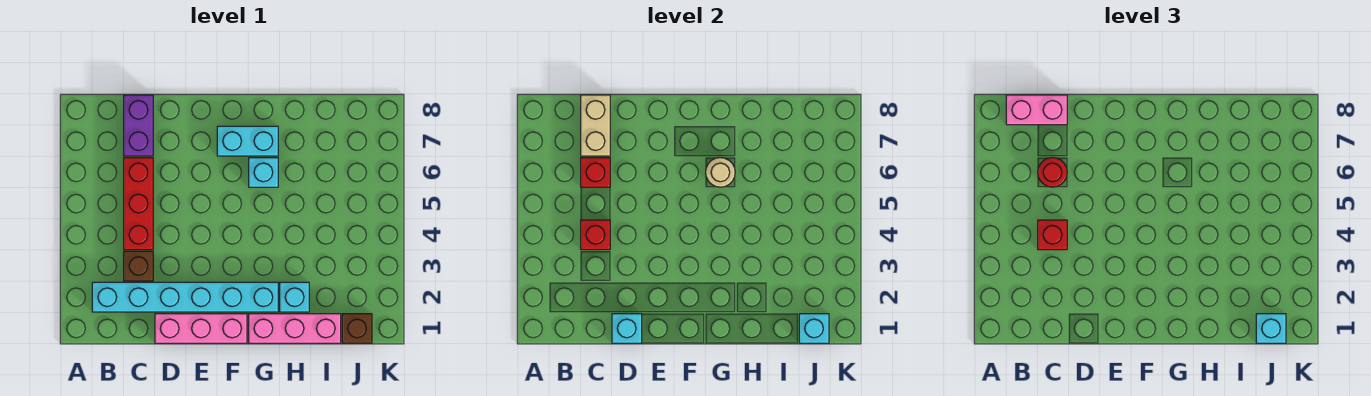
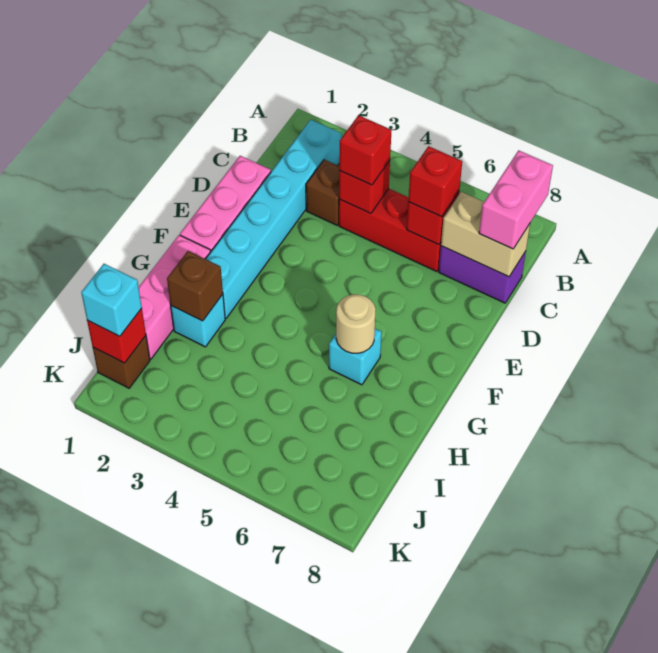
red round brick C6 level 3 -> red brick C6 level 3
cyan brick D1 level 2 -> none
cyan brick F7:G7 level 1 -> none
none -> brown brick H2 level 2
cyan brick J1 level 2 -> red brick J1 level 2

